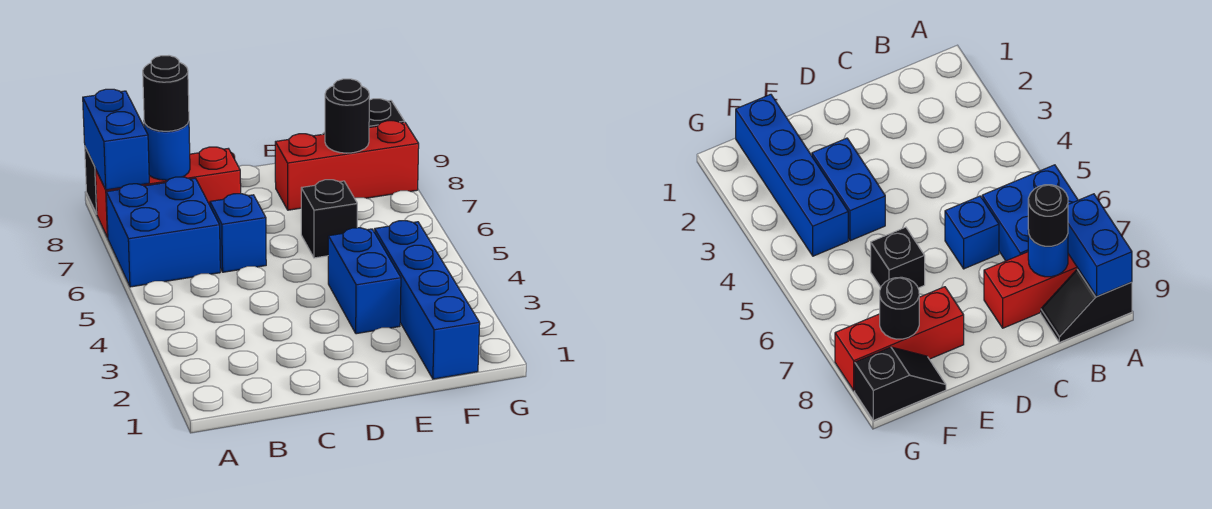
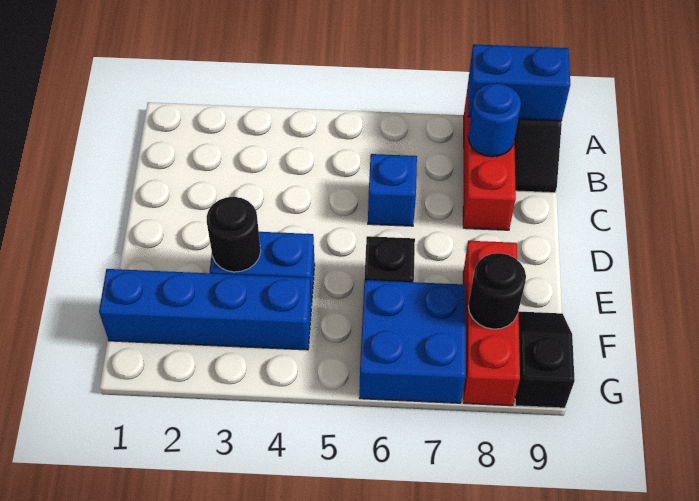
blue brick A6:B7 level 1 -> blue brick F6:G7 level 1
black round brick B8 level 3 -> black round brick E3 level 2

